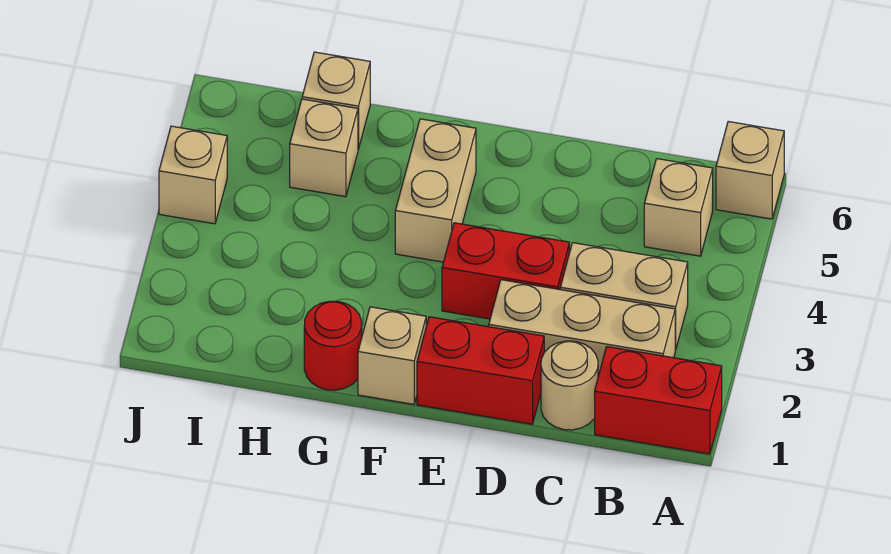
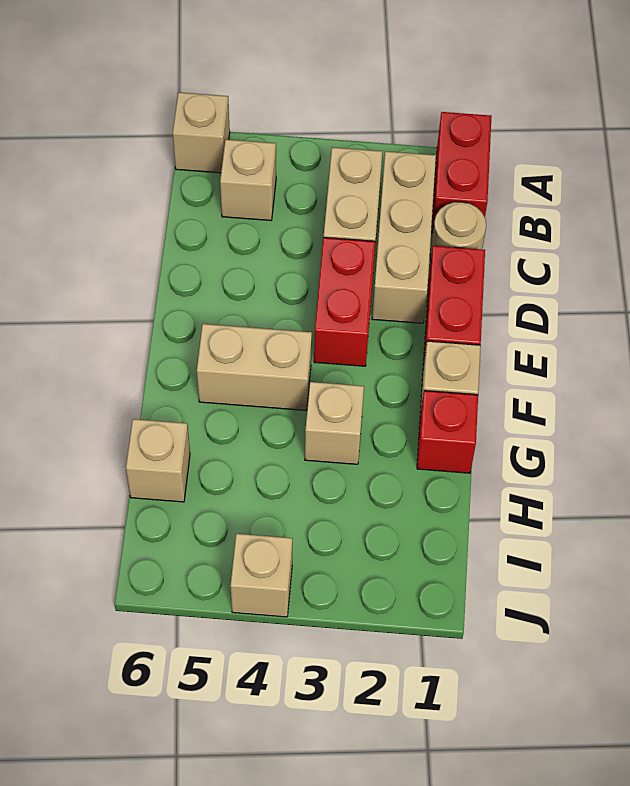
red round brick G1 level 1 -> red brick G1 level 1
tan brick H5 level 1 -> tan brick G3 level 1

